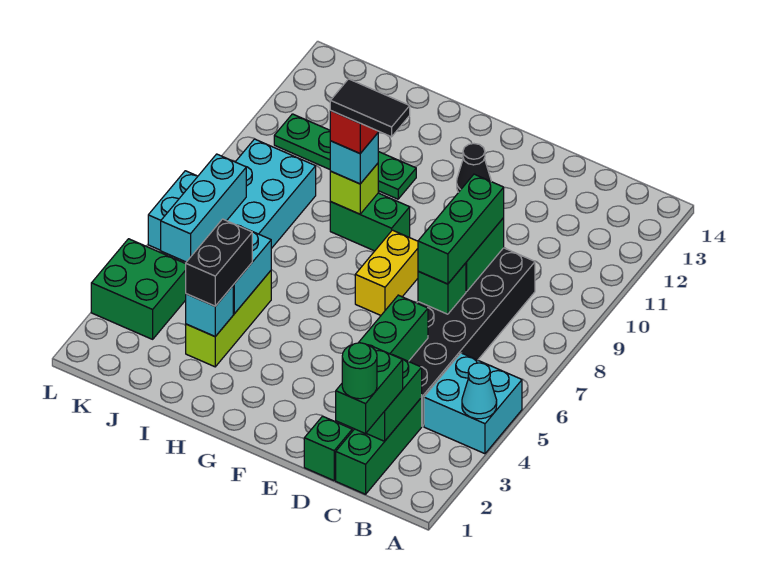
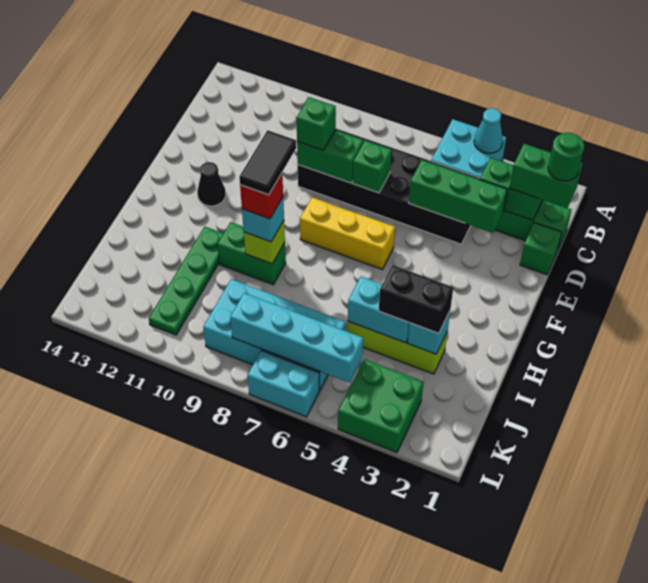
green brick D7:D9 level 3 -> green brick D9 level 3
yellow brick F7:F8 level 1 -> yellow brick F6:F8 level 1
green brick G9:H9 level 1 -> green brick H9:H10 level 1
cyan brick K5:K7 level 2 -> cyan brick K5:K8 level 2

